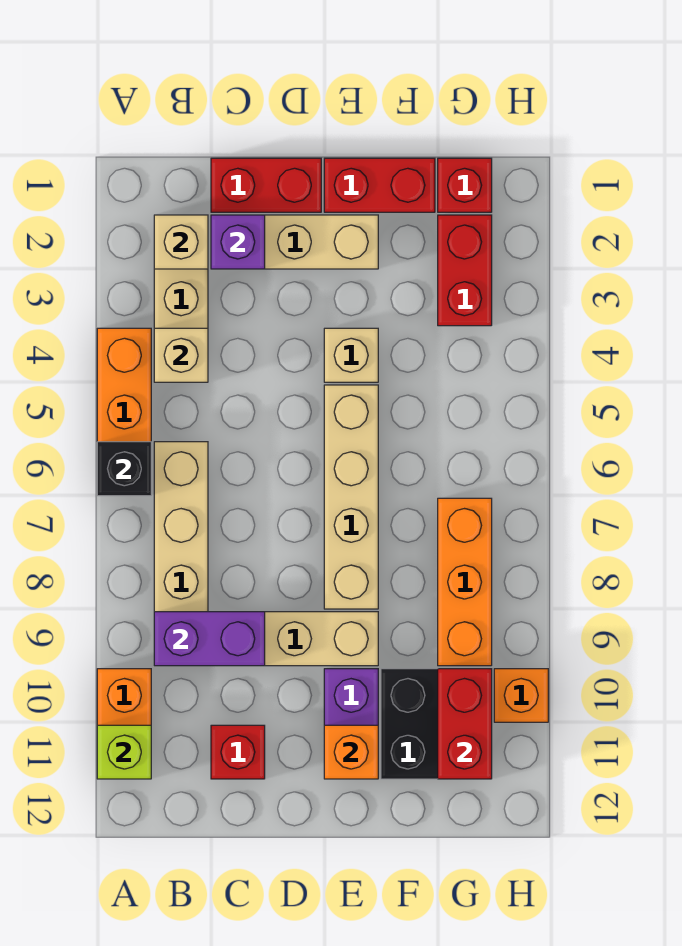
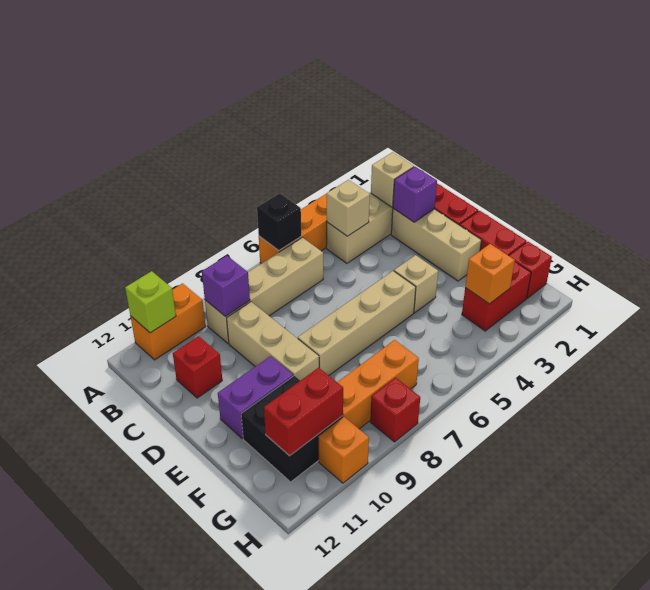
purple brick B9:C9 level 2 -> purple brick B9 level 2
orange brick E11 level 2 -> orange brick G3 level 2
none -> red brick H8 level 1

